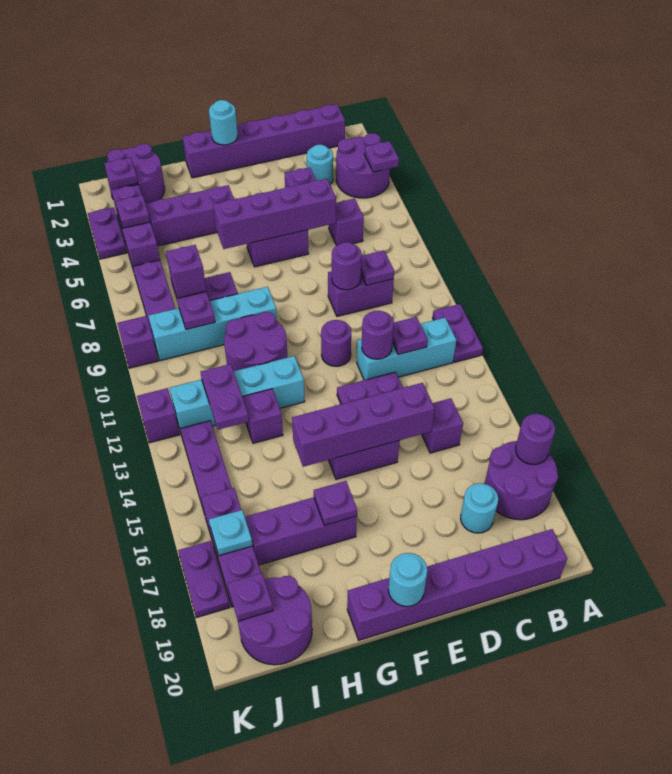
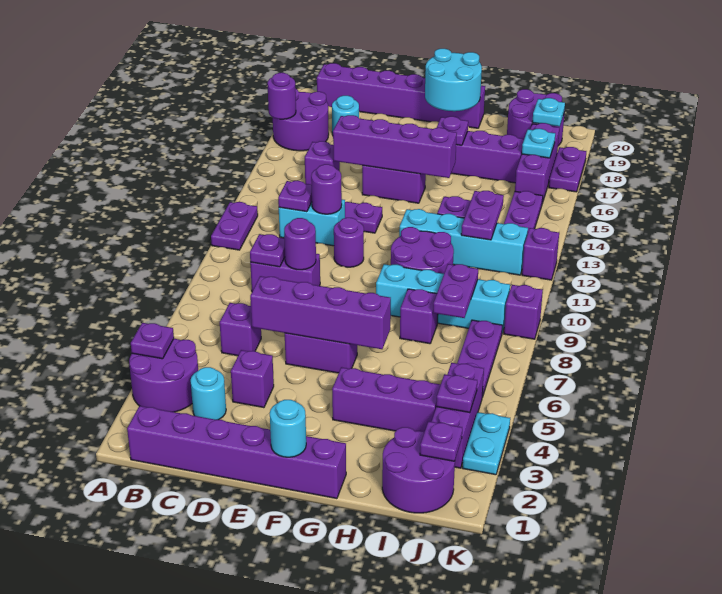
cyan brick B12:D12 level 1 -> cyan brick C12:D12 level 1
cyan round brick F20 level 2 -> cyan round brick F19:G20 level 2
purple brick I8 level 3 -> none
purple plate J19 level 2 -> cyan plate J19 level 2
purple plate K3:K4 level 1 -> cyan plate K3:K4 level 1

